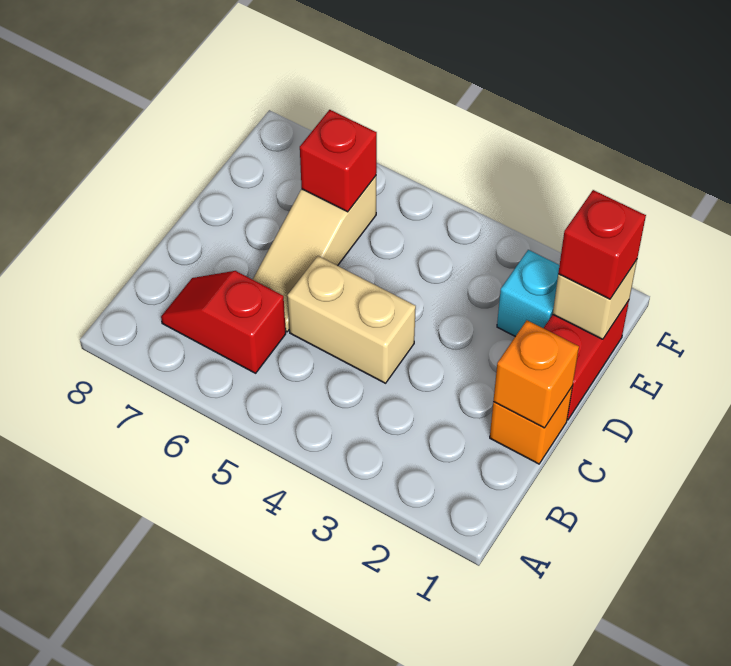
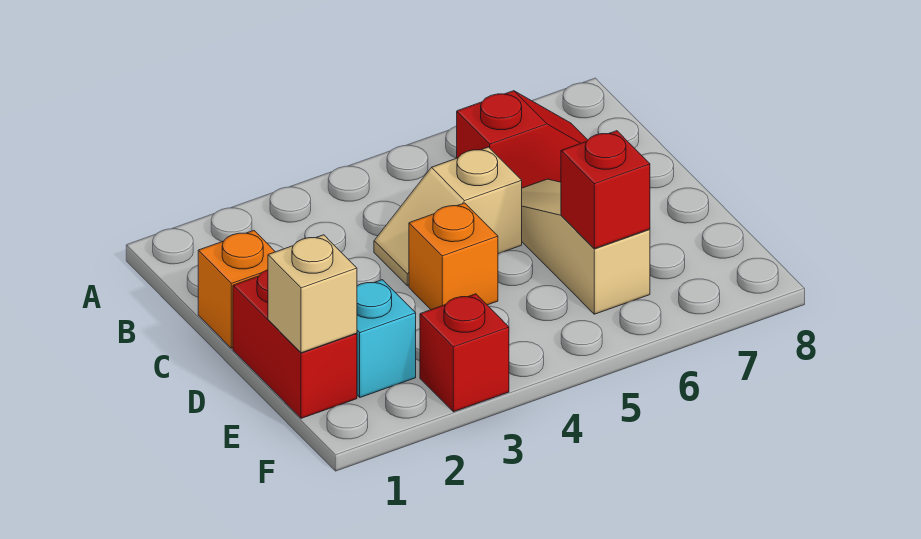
orange brick C1 level 2 -> orange brick D4 level 1
tan brick C4:C5 level 1 -> tan slope C4:C5 level 1 top 5
red brick E1 level 3 -> red brick F3 level 1

